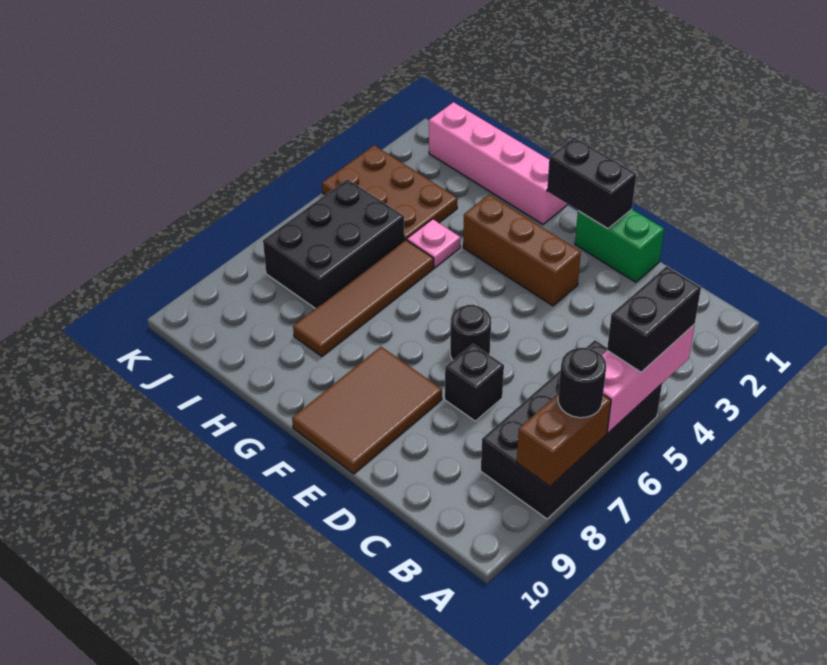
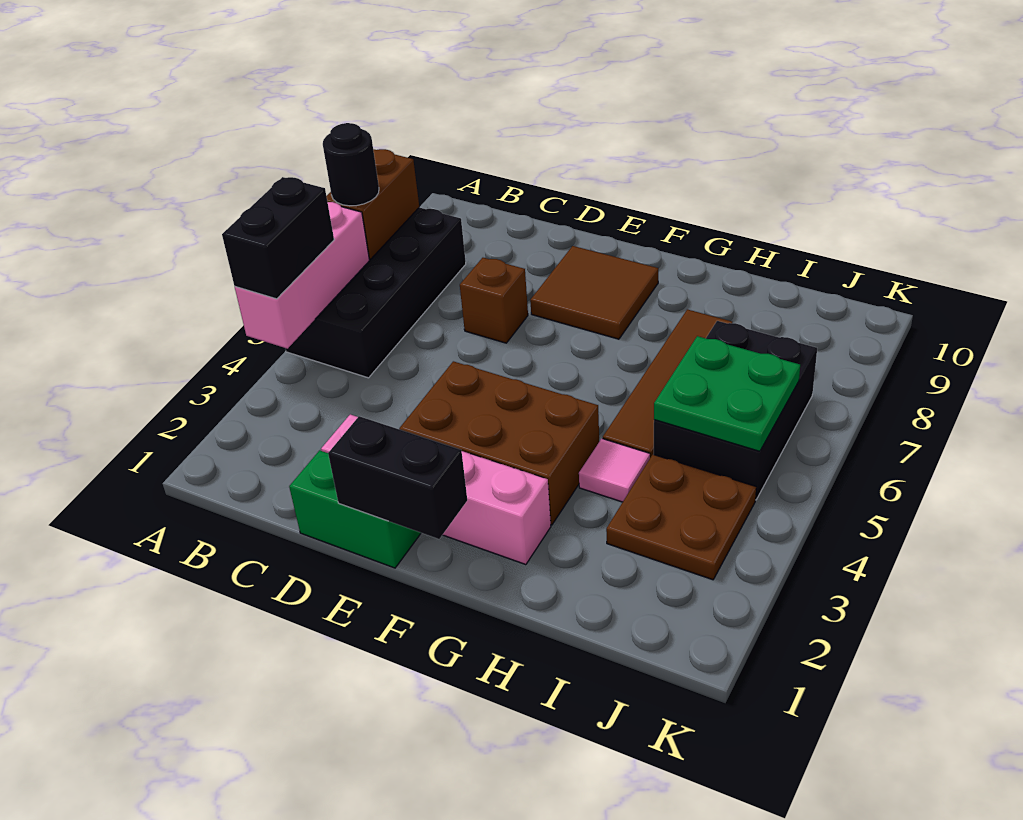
black brick D7 level 1 -> brown brick D7 level 1
brown brick E3:G3 level 1 -> brown brick E3:G4 level 1
black round brick E6 level 1 -> none
brown tile E8:F10 level 1 -> brown tile E8:F9 level 1
pink brick G1:J1 level 1 -> pink brick D2:G2 level 1
pink plate H4 level 1 -> pink tile H4 level 1
brown plate I3:K4 level 1 -> brown plate I3:J4 level 1
none -> green plate I5:J6 level 2

